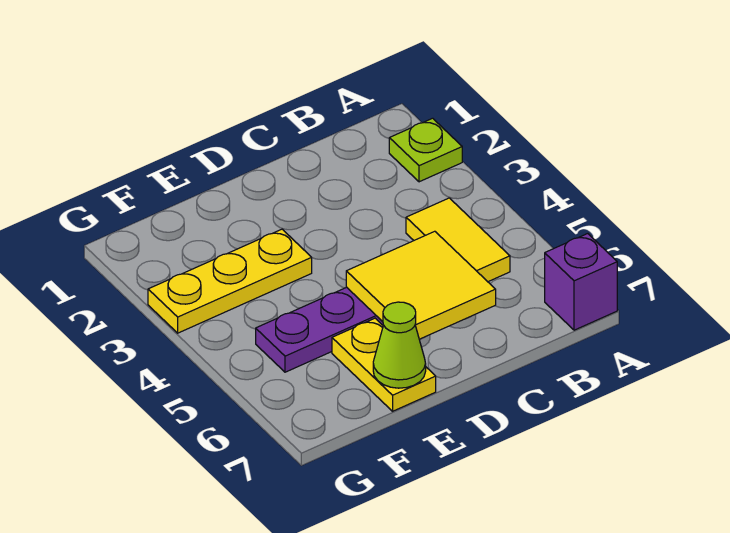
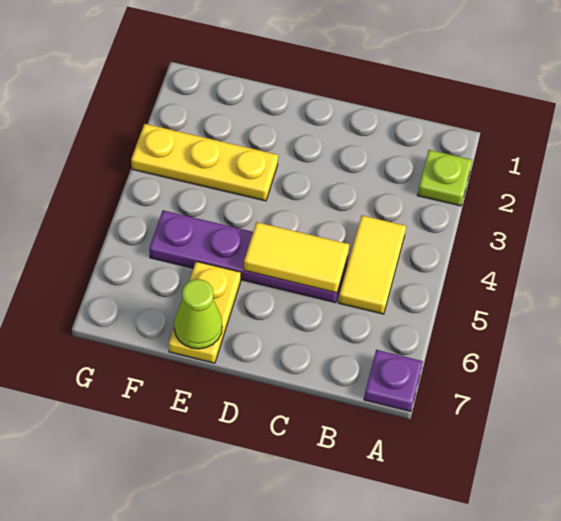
purple brick A7 level 1 -> purple plate A7 level 1
yellow tile C5:D6 level 2 -> yellow tile C5:D5 level 2

